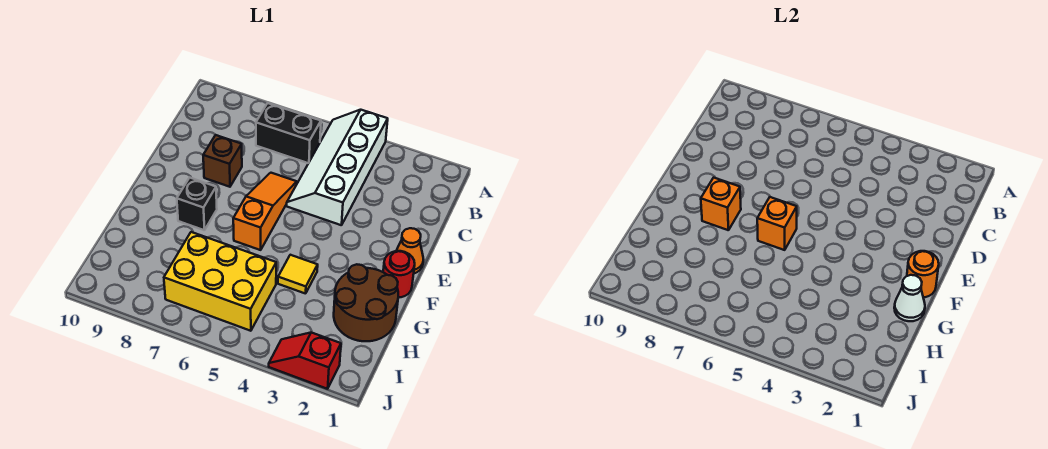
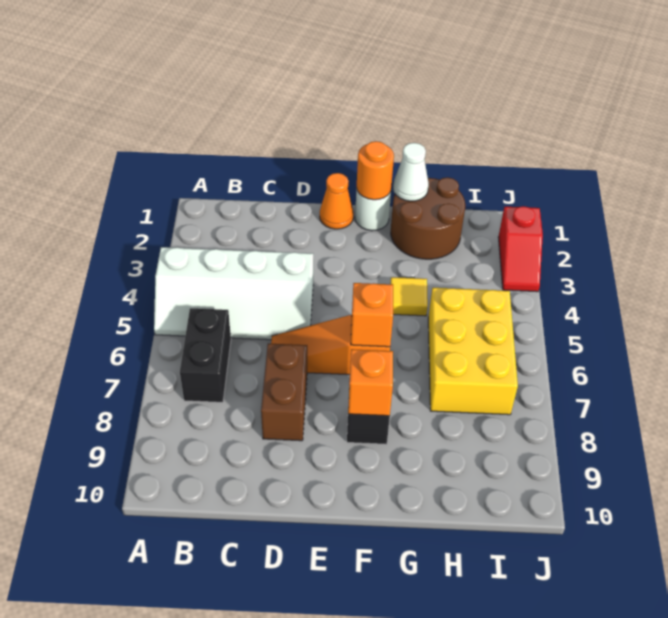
brown brick D8 level 1 -> brown brick D7:D8 level 1
red round brick F1 level 1 -> white round brick F1 level 1

